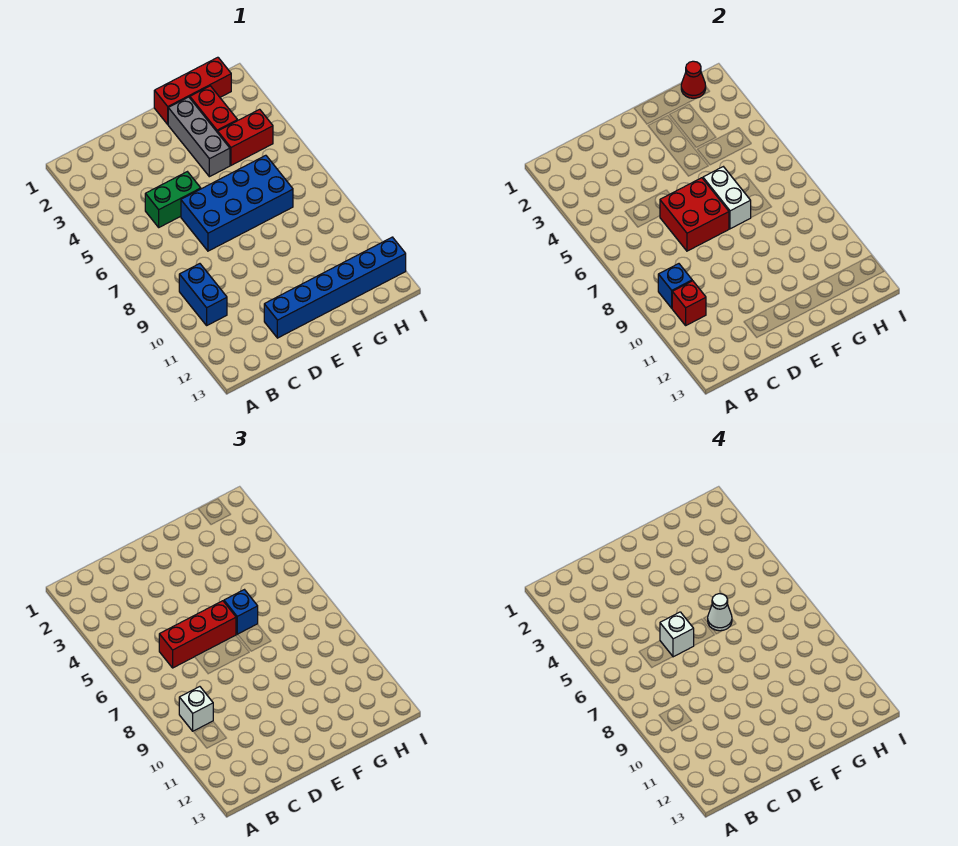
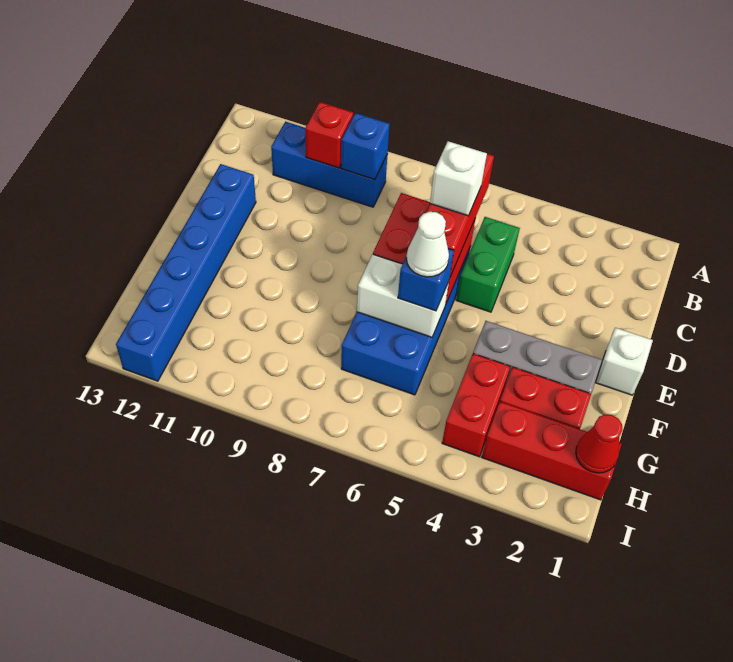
blue brick B9:B10 level 1 -> blue brick B9:B11 level 1
white brick B9 level 3 -> white brick E1 level 1
red brick F1:H1 level 1 -> red brick H1:H3 level 1

